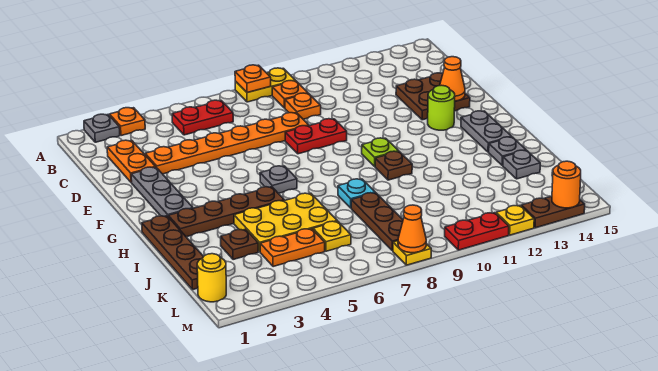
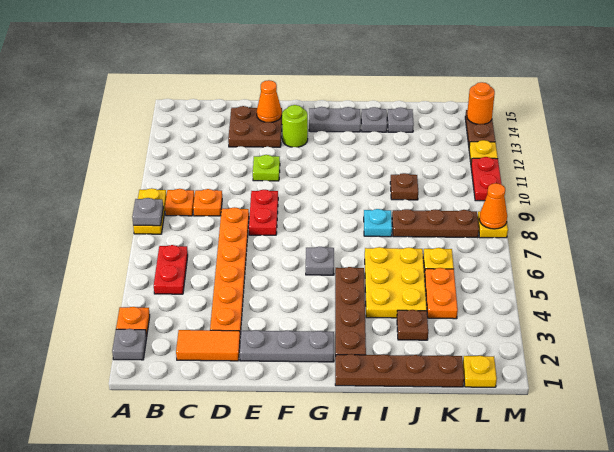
orange plate A8 level 2 -> grey plate A8 level 2
orange plate C2:D2 level 1 -> orange tile C2:D2 level 1
lime plate G10 level 1 -> lime plate E11 level 1
brown plate H10 level 1 -> brown plate J10 level 1
yellow round brick L1 level 1 -> yellow plate L1 level 1

